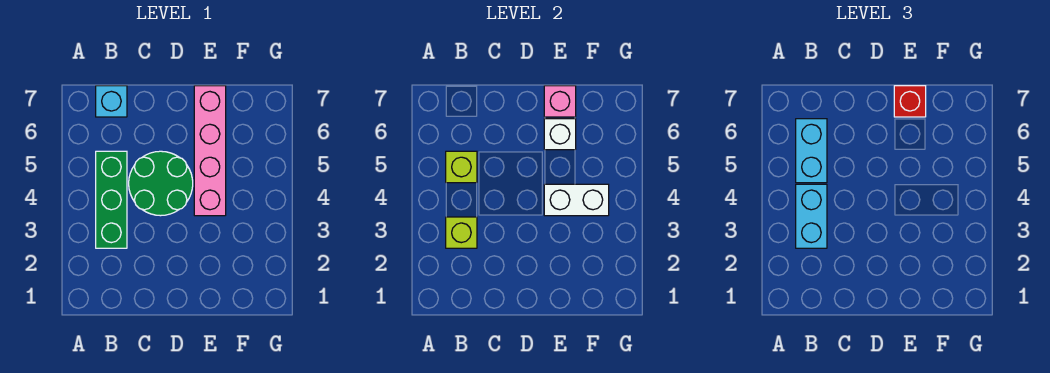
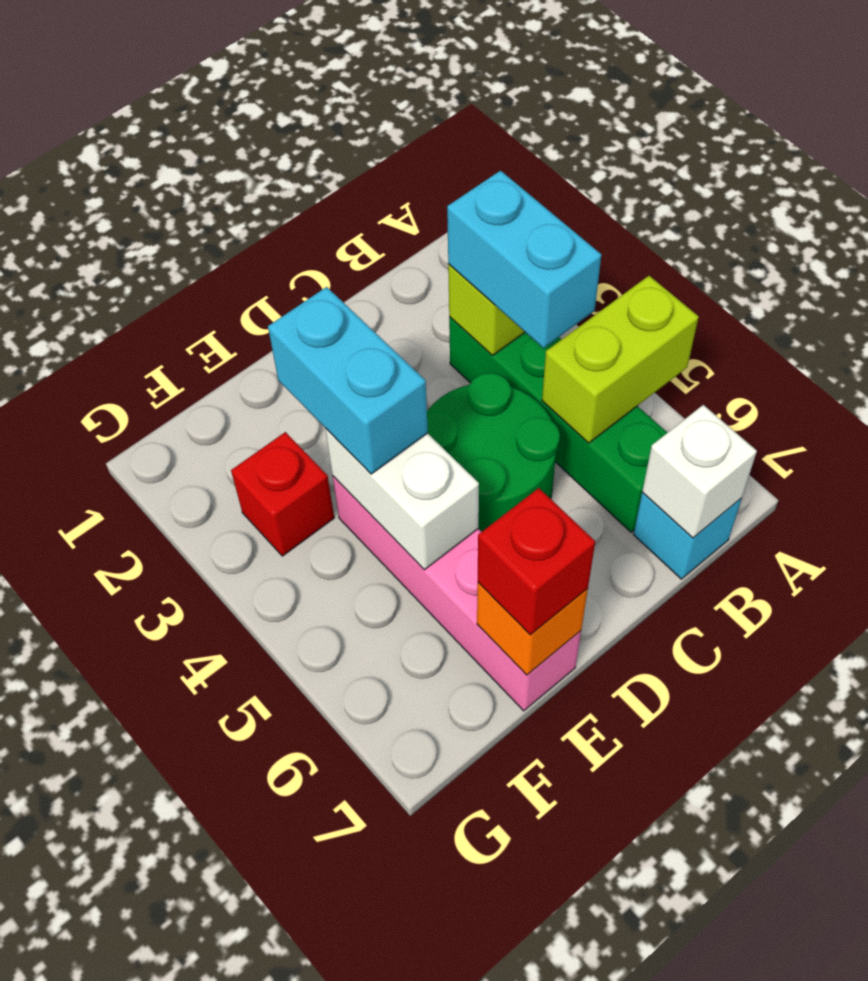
green brick B3:B5 level 1 -> green brick B3:B6 level 1
lime brick B5 level 2 -> lime brick A5:B5 level 2
cyan brick B5:B6 level 3 -> cyan brick E3:E4 level 3
white brick E4:F4 level 2 -> white brick E4:E5 level 2
white brick E6 level 2 -> white brick B7 level 2
pink brick E7 level 2 -> orange brick E7 level 2
none -> red brick F3 level 1

